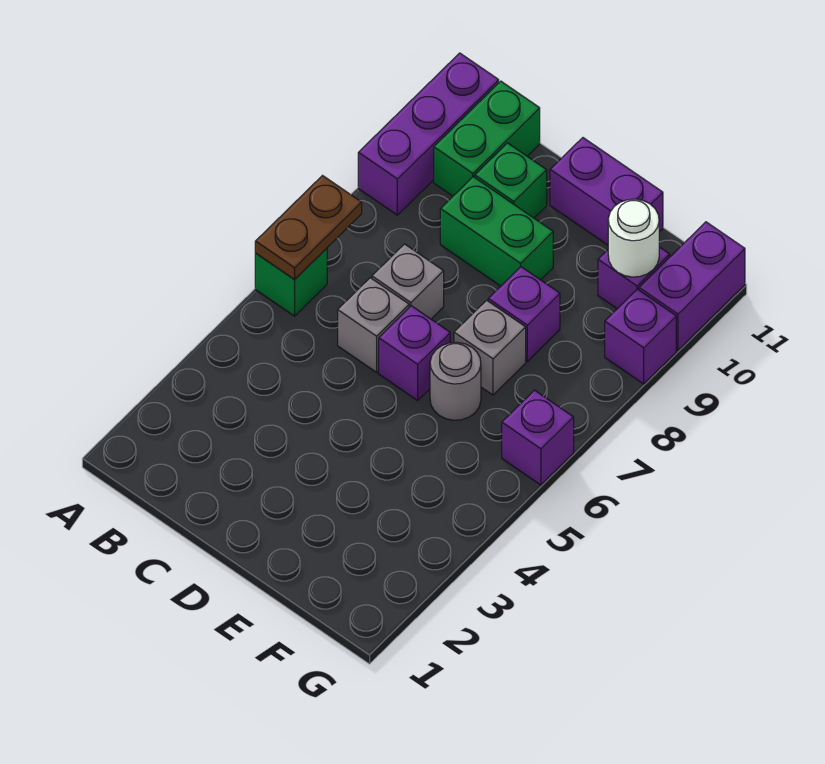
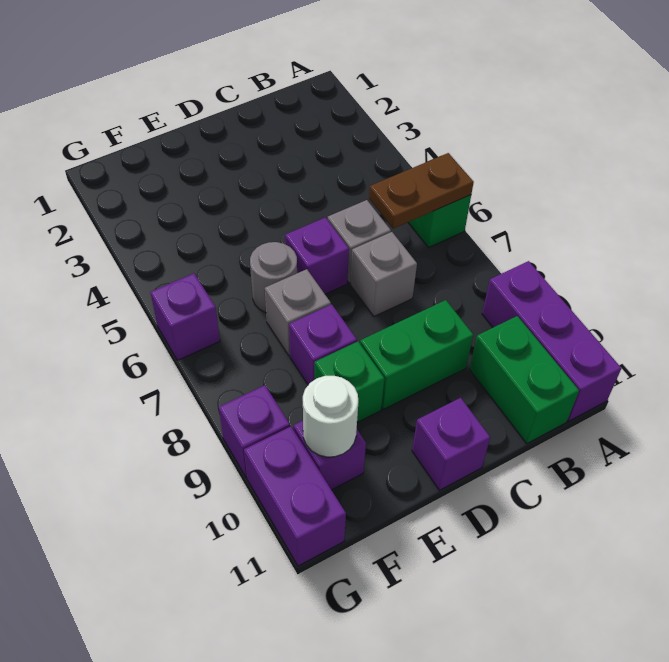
brown plate A6:A7 level 2 -> brown plate A6:B6 level 2
green brick C10 level 1 -> green brick E9 level 1
purple brick D11:E11 level 1 -> purple brick D11 level 1

